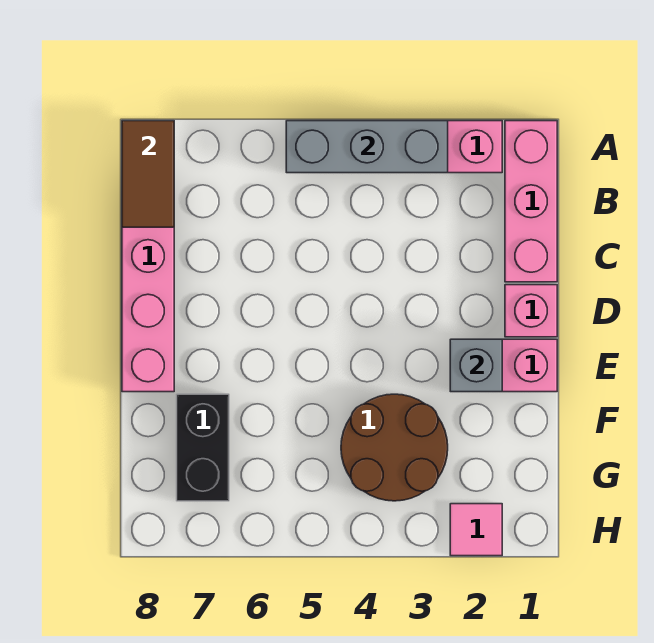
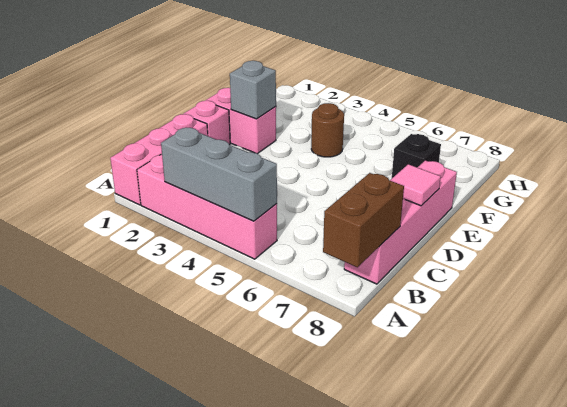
brown tile A8:B8 level 2 -> brown brick A8:B8 level 2
brown round brick F3:G4 level 1 -> brown round brick F4 level 1
black brick F7:G7 level 1 -> black brick F7 level 1
pink tile H2 level 1 -> pink tile D8 level 2

